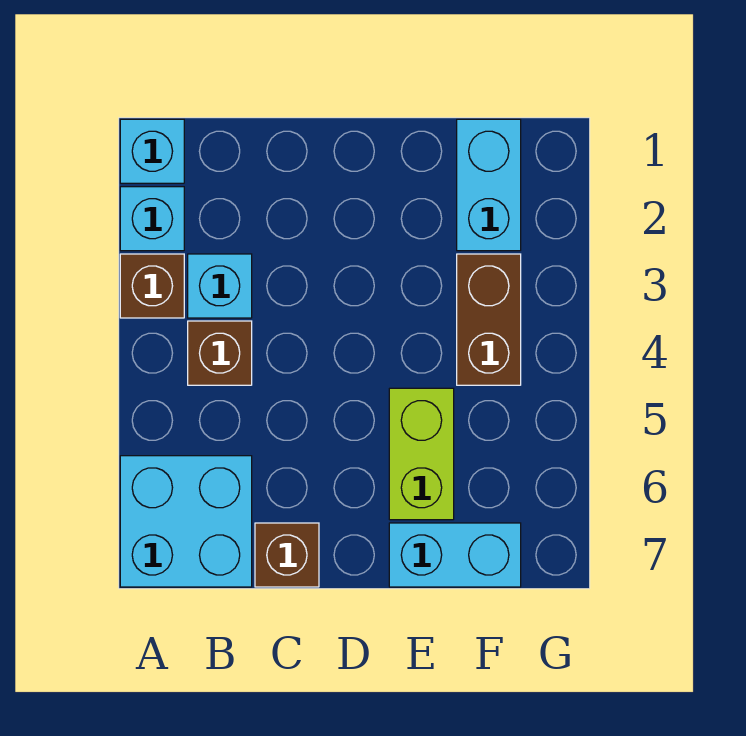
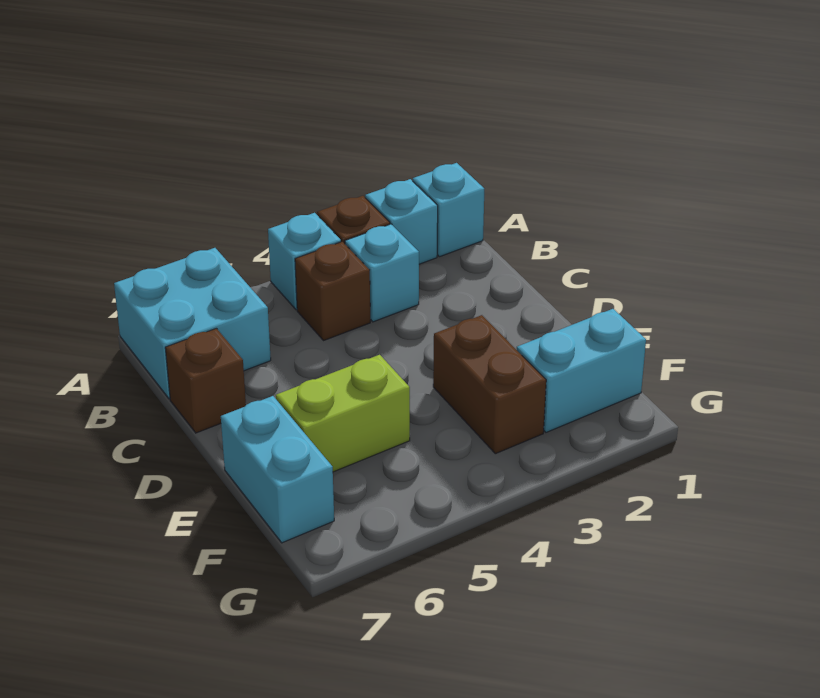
none -> cyan brick A4 level 1
brown brick F3:F4 level 1 -> brown brick E3:F3 level 1

